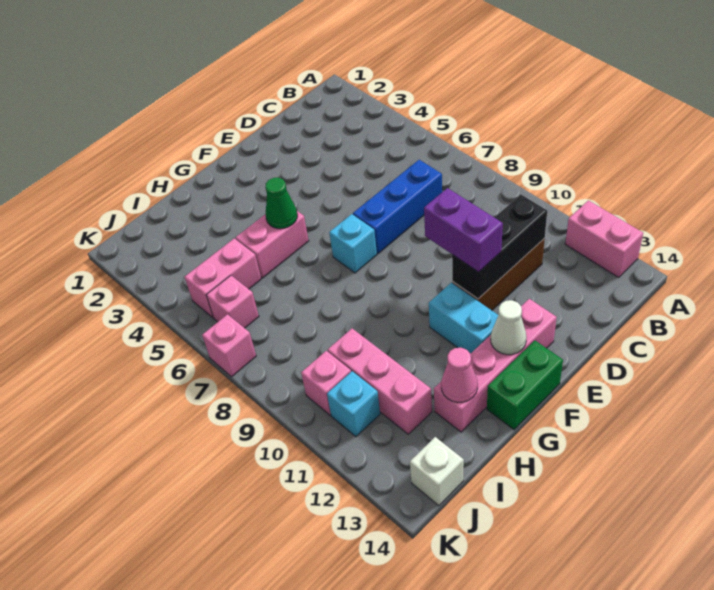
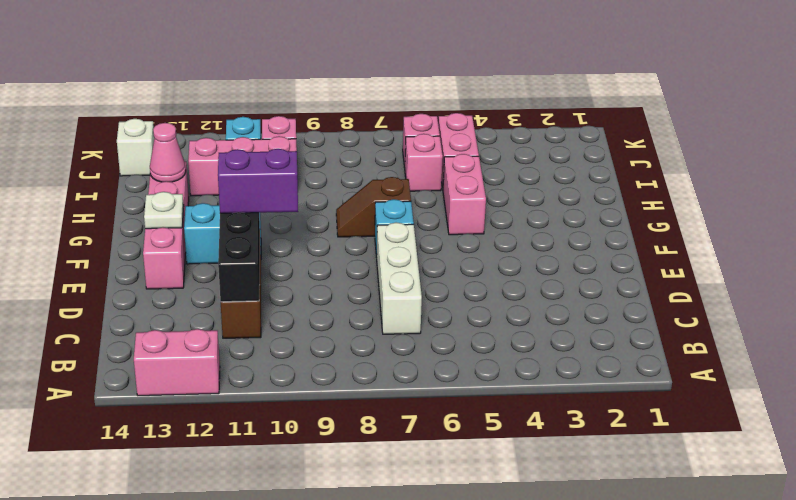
blue brick C7:E7 level 1 -> white brick C7:E7 level 1
white cone F13 level 2 -> white plate F13 level 2
green brick F14:G14 level 1 -> none
green cone G5 level 2 -> none
none -> brown slope G7:G8 level 1 top 7
pink brick K7 level 1 -> pink brick I6 level 1

